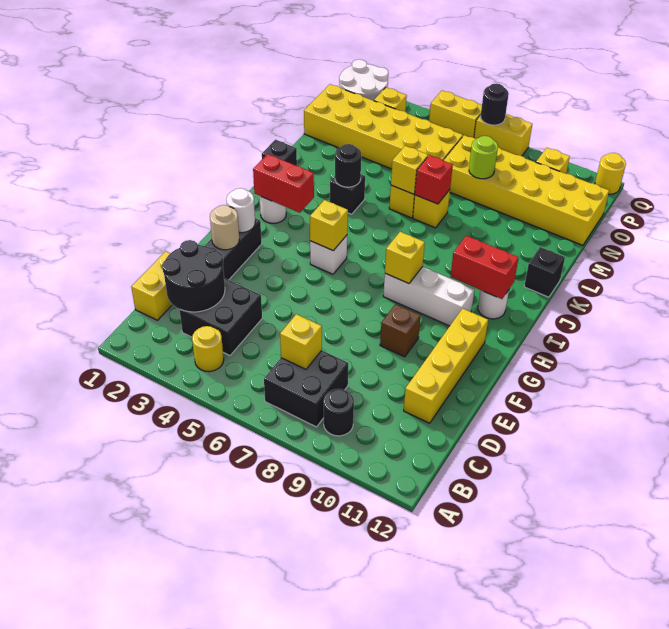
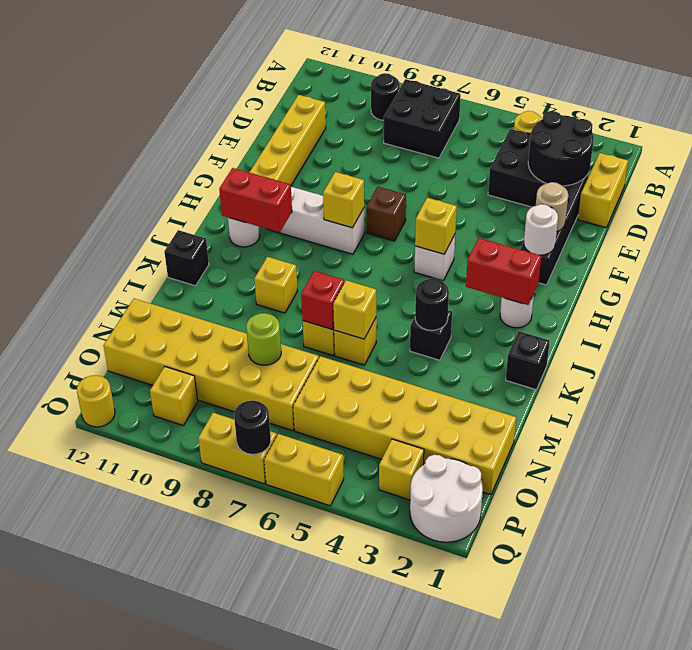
yellow brick C7 level 2 -> yellow brick K9 level 1
brown brick F9 level 1 -> brown brick G7 level 1

